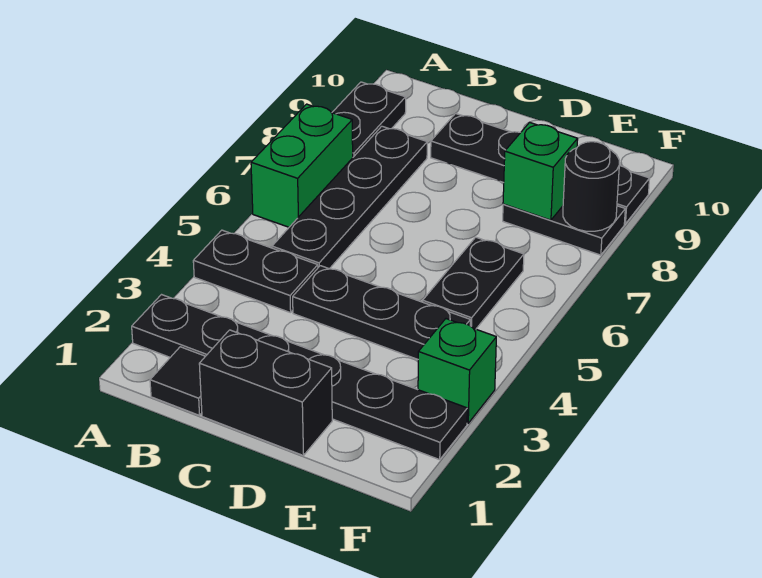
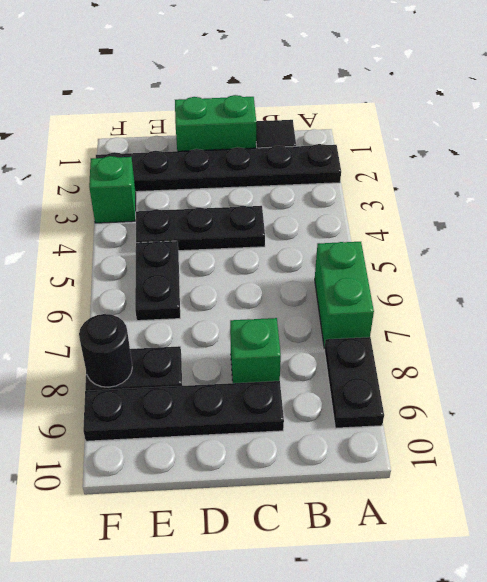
black plate A4:B4 level 1 -> none
black plate B5:B8 level 1 -> none
black brick C1:D1 level 1 -> green brick C1:D1 level 1
green brick E8 level 2 -> green brick C8 level 1

